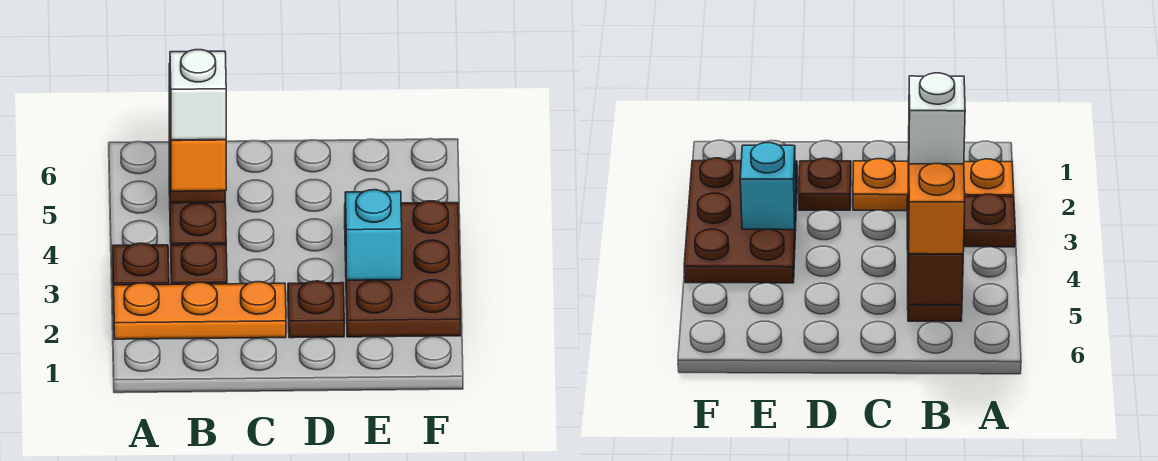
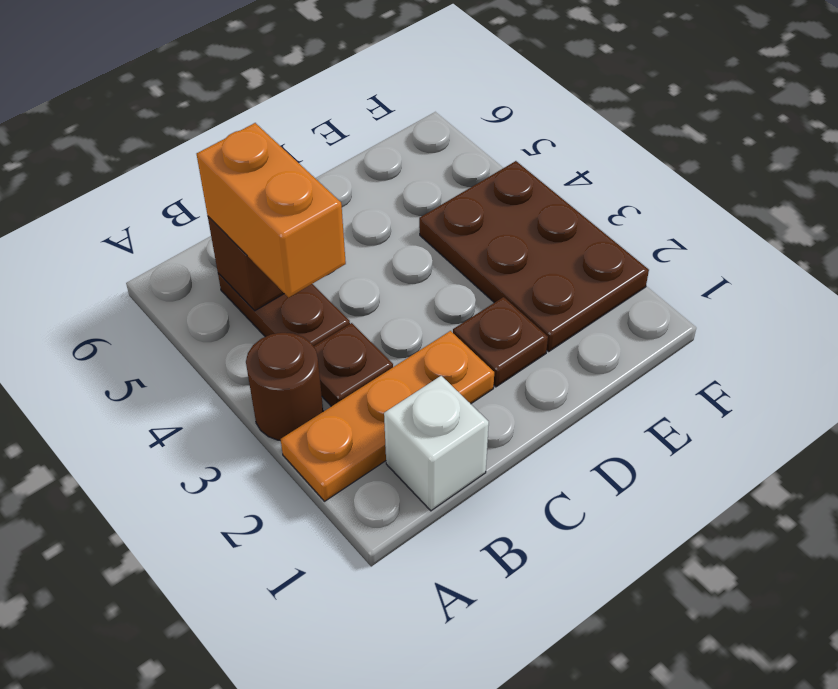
brown plate A3 level 1 -> brown round brick A3 level 1
white brick B4 level 4 -> white brick B1 level 1
cyan brick E3 level 2 -> none

